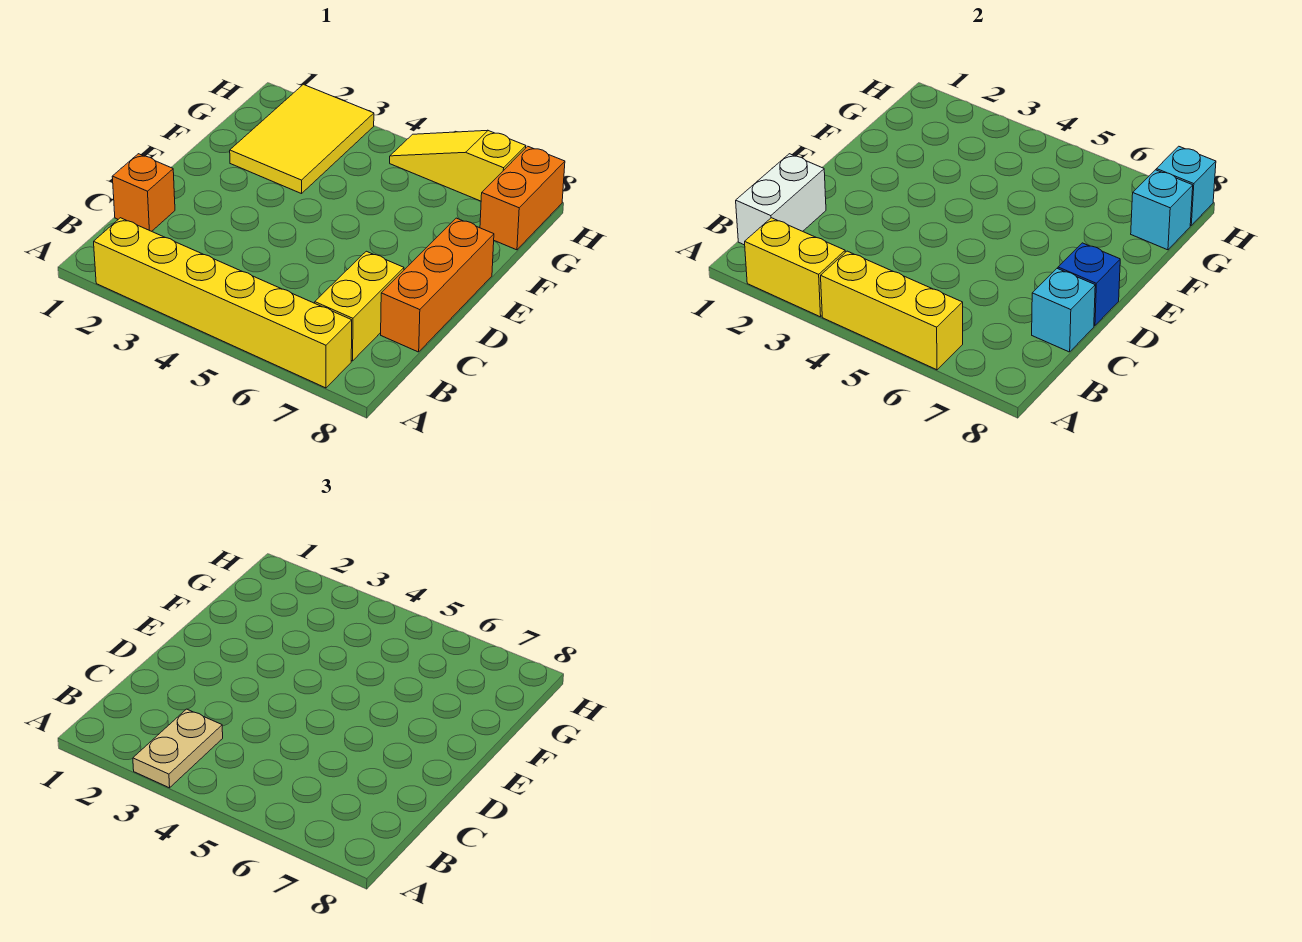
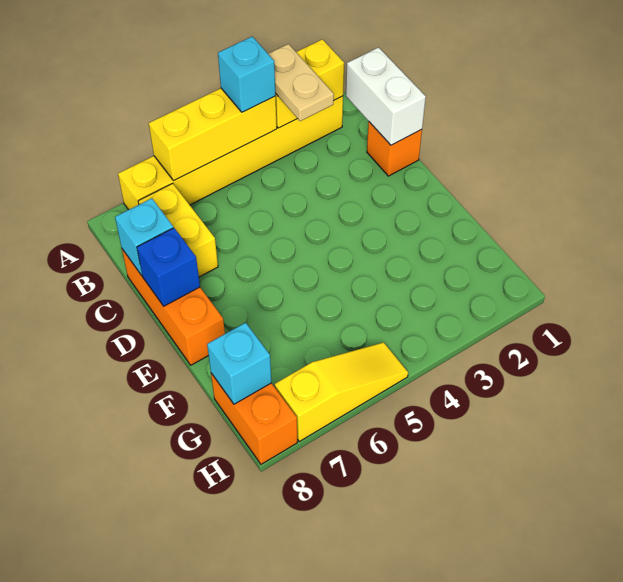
yellow tile F2:H3 level 1 -> none
cyan brick H8 level 2 -> cyan brick A4 level 3

